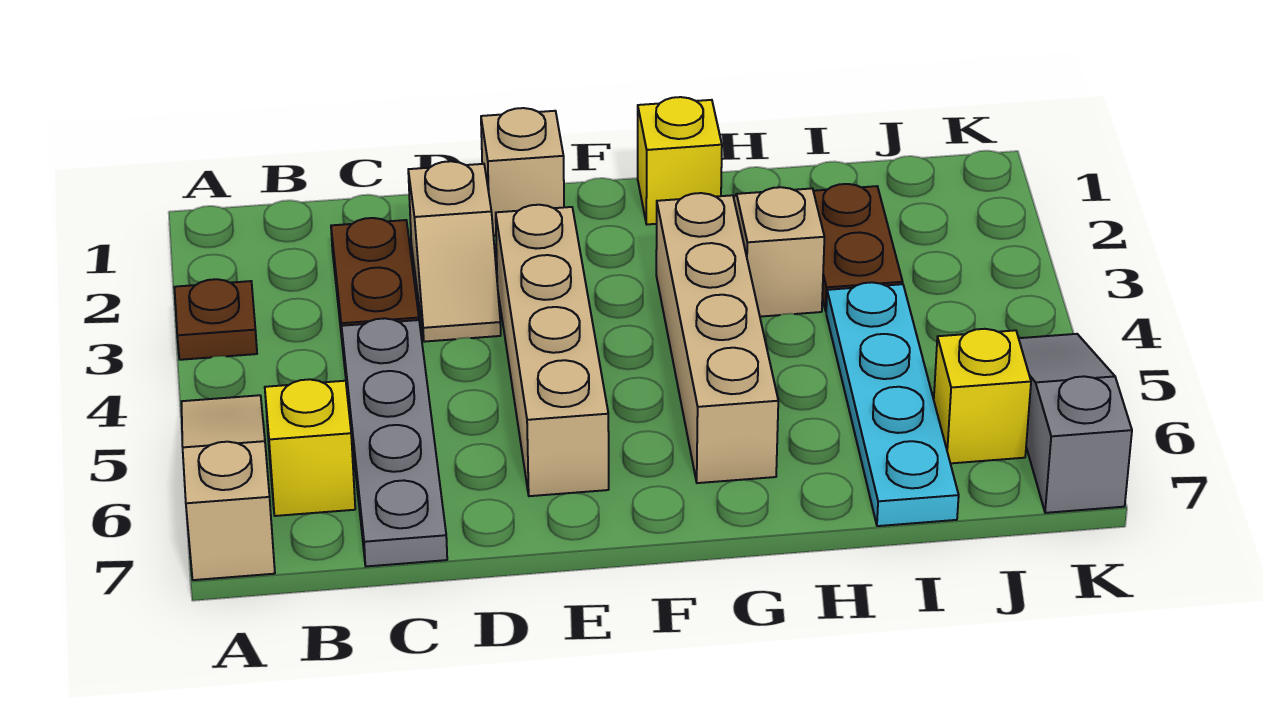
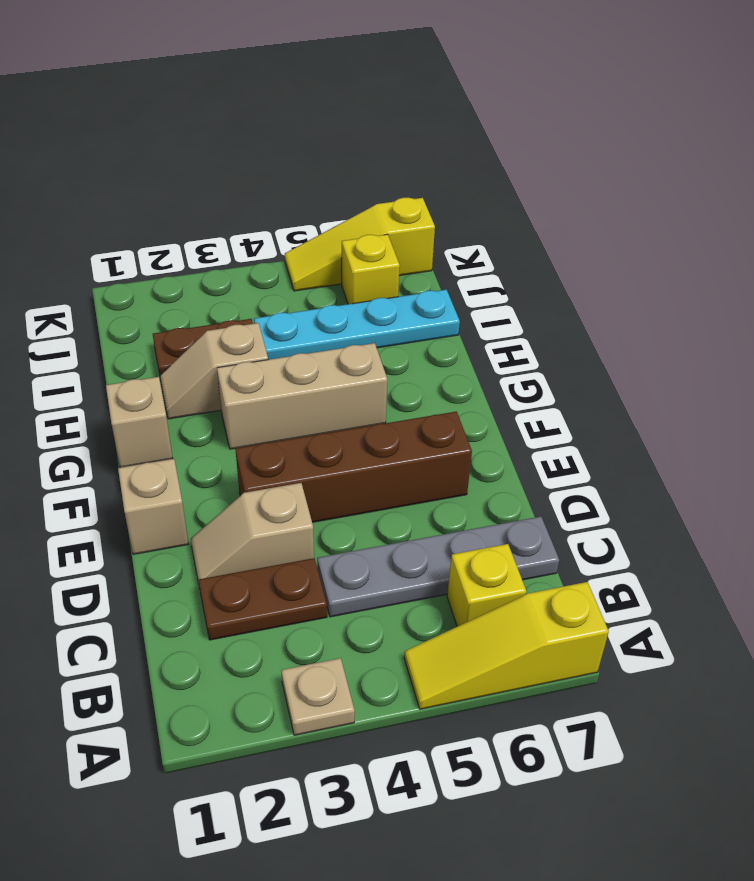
brown plate A3 level 1 -> tan plate A3 level 1
tan slope A5:A7 level 1 top 7 -> yellow slope A5:A7 level 1 top 7
tan slope D2:D3 level 1 top 2 -> tan slope D2:D3 level 1 top 3
tan brick E3:E6 level 1 -> brown brick E3:E6 level 1
yellow brick G1 level 1 -> tan brick G1 level 1
tan brick G3:G6 level 1 -> tan brick G3:G5 level 1
grey slope K5:K7 level 1 top 7 -> yellow slope K5:K7 level 1 top 7

